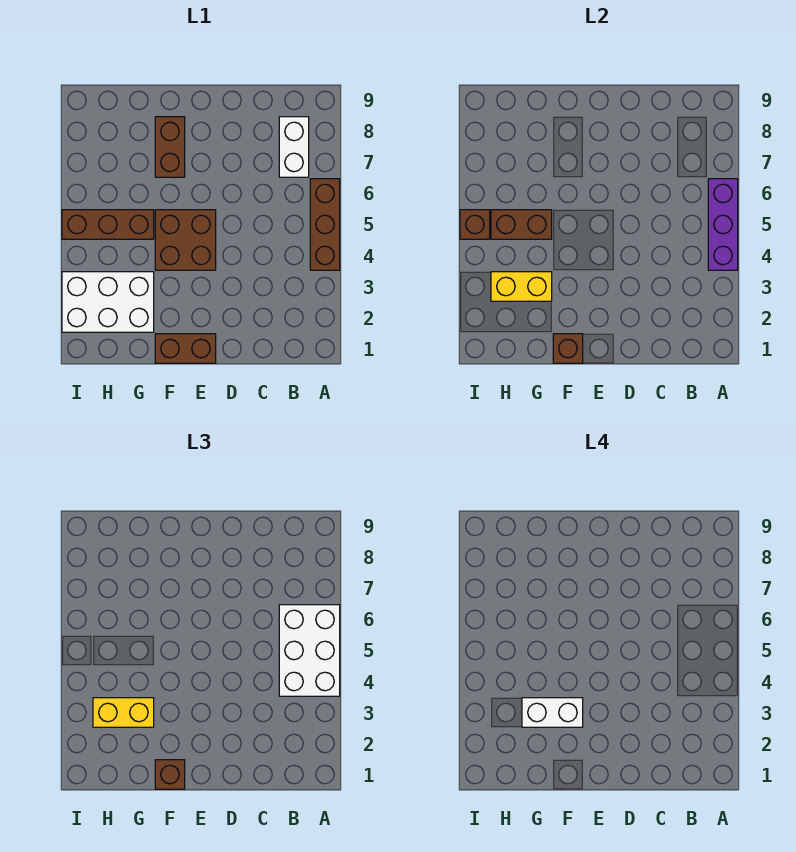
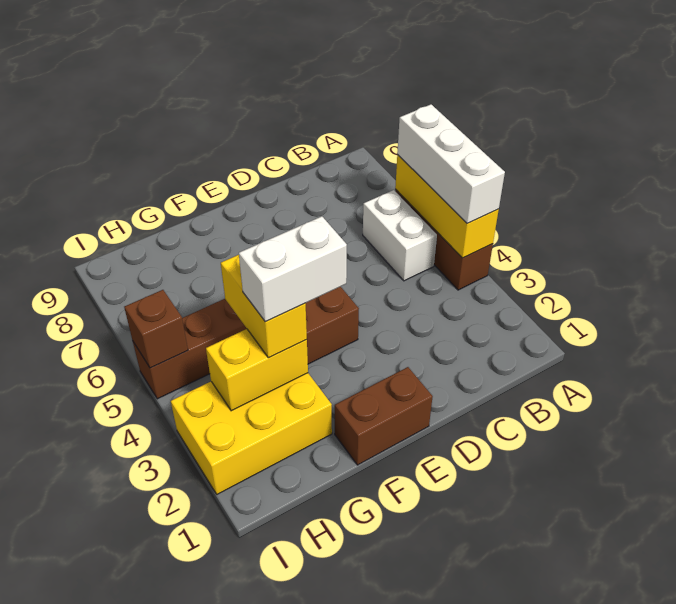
purple brick A4:A6 level 2 -> yellow brick A4:A6 level 2
white brick A4:B6 level 3 -> white brick A4:A6 level 3
white brick B7:B8 level 1 -> white brick B5:B6 level 1
brown brick F1 level 2 -> none
brown brick F1 level 3 -> none
brown brick F7:F8 level 1 -> none
white brick G2:I3 level 1 -> yellow brick G2:I3 level 1
yellow brick G3:H3 level 3 -> yellow brick G3:G4 level 3
brown brick G5:H5 level 2 -> none

